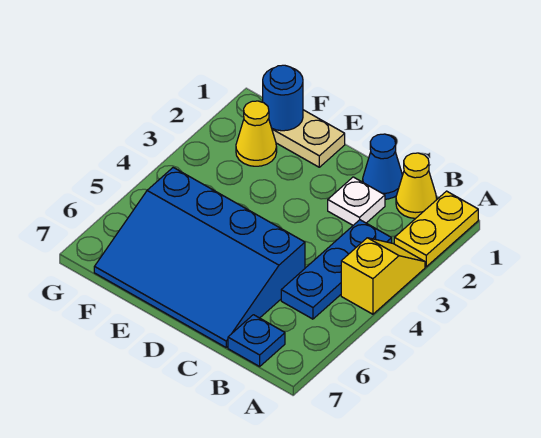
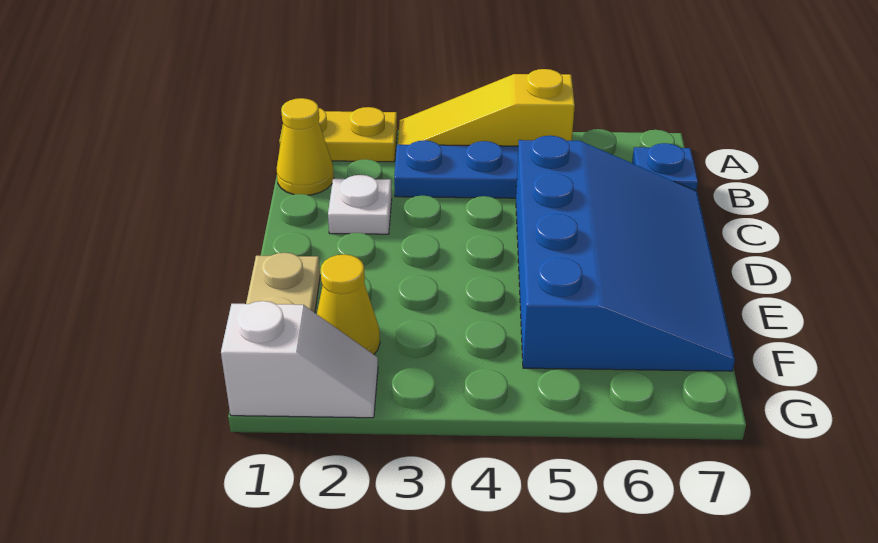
yellow slope A3:A4 level 1 top 4 -> yellow slope A3:A5 level 1 top 5
blue cone C1 level 1 -> none
blue round brick F1 level 2 -> none
none -> white slope G1:G2 level 1 top 1

